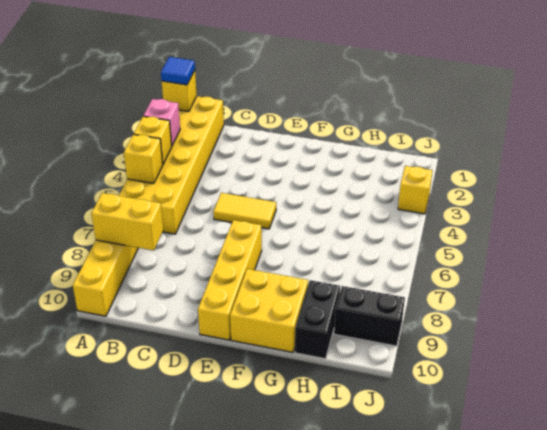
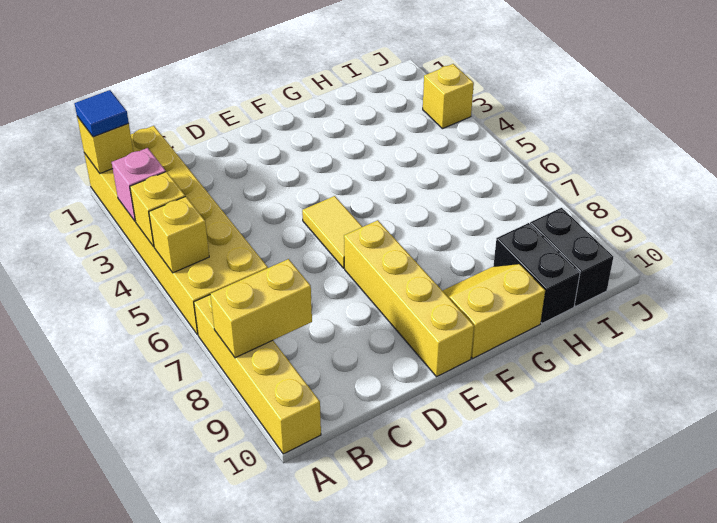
yellow tile D5:E5 level 1 -> yellow tile E5:E6 level 1
yellow brick F9:G10 level 1 -> yellow slope F9:G10 level 1 top 10
black brick I9:J9 level 1 -> black brick I9:I10 level 1

